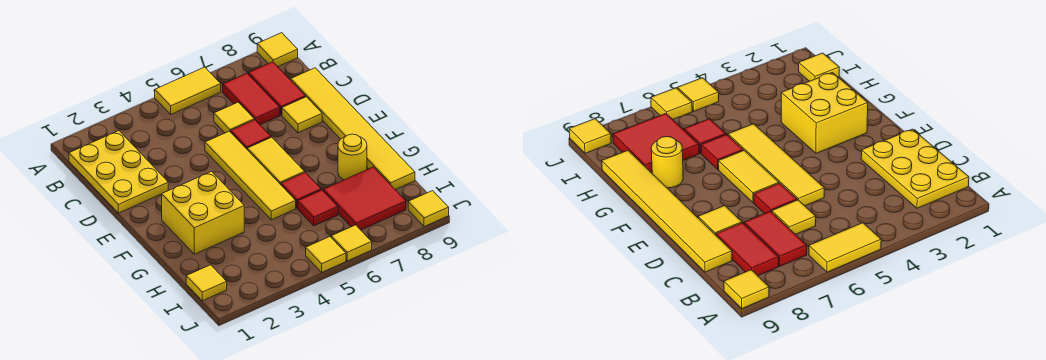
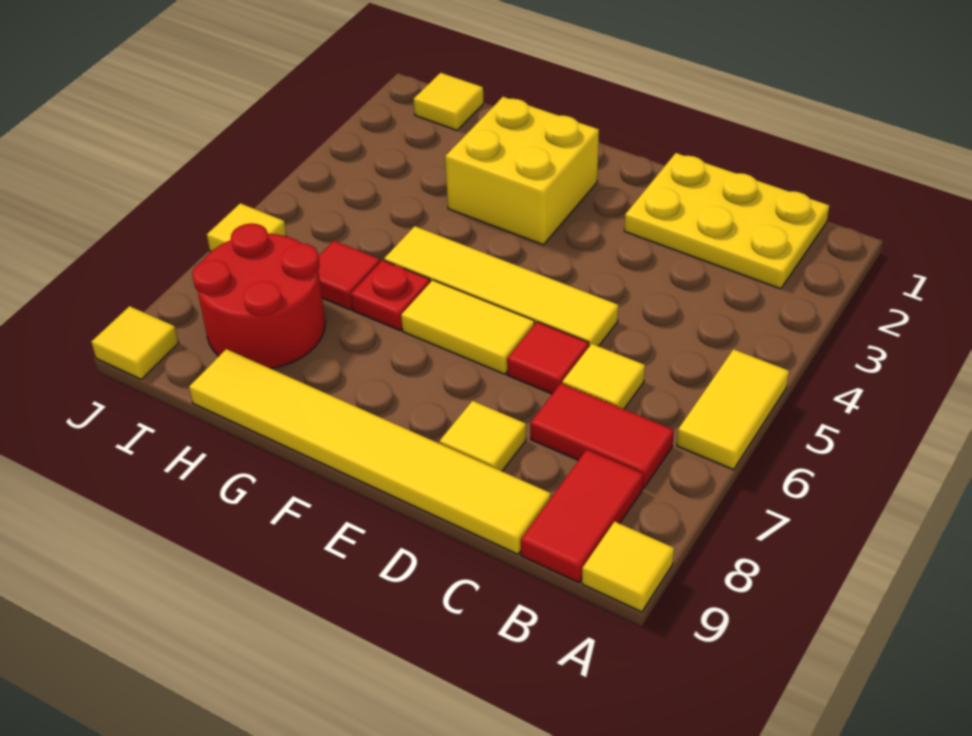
red tile B8:C8 level 1 -> red tile B8:B9 level 1
red tile G6 level 1 -> red plate G6 level 1
yellow round brick G8 level 1 -> none
red tile H7:I8 level 1 -> red round brick H7:I8 level 1
yellow tile J5 level 1 -> none

